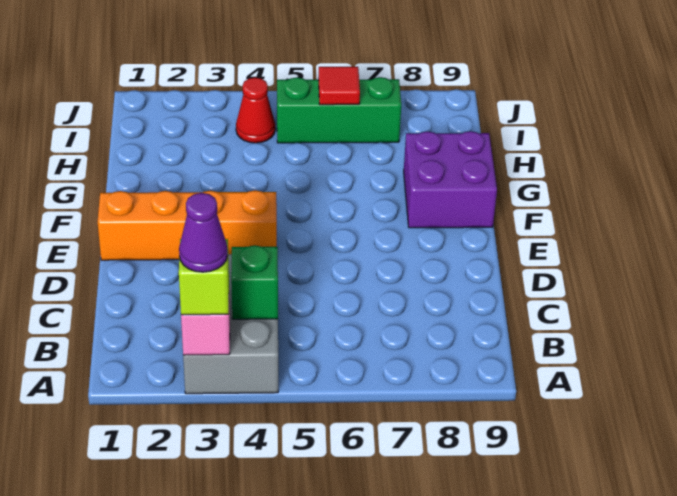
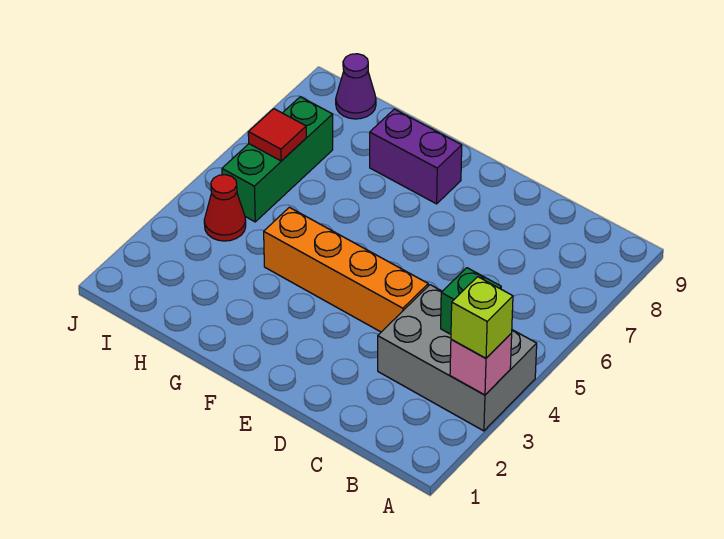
purple cone A3 level 4 -> purple cone I9 level 1
orange brick E1:E4 level 1 -> orange brick D4:G4 level 1
purple brick F8:G9 level 1 -> purple brick F8:G8 level 1

